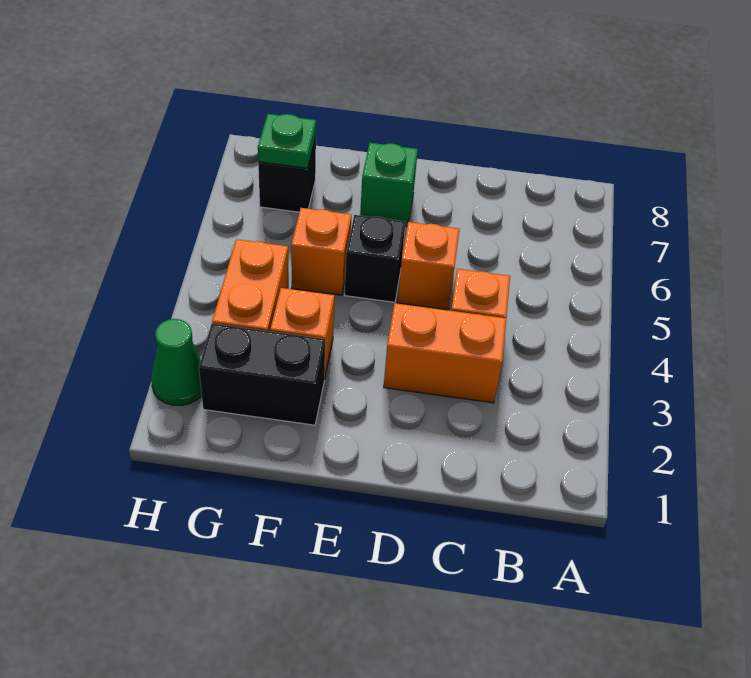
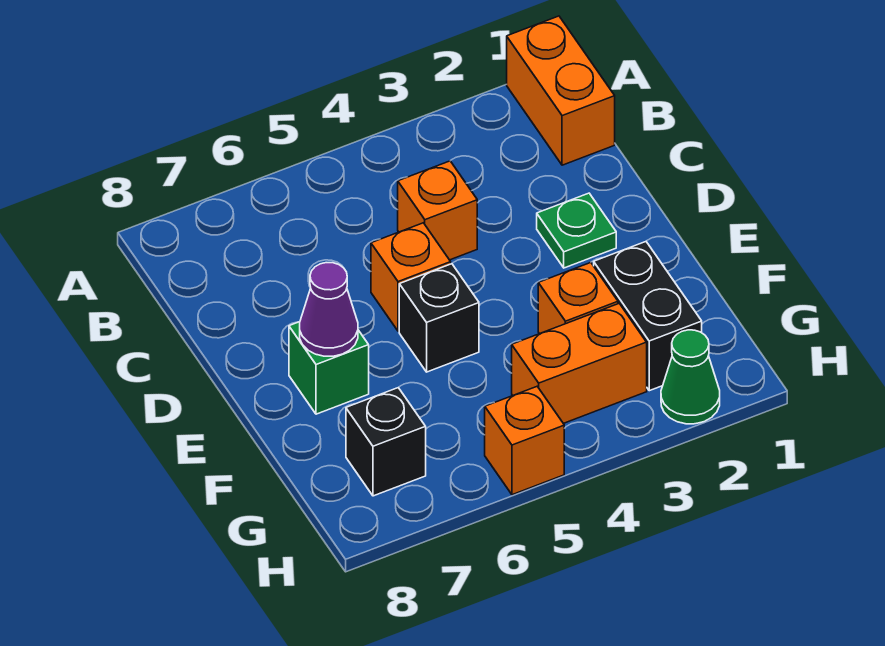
orange brick C3:D3 level 1 -> orange brick A1:B1 level 1
none -> purple cone E7 level 2
orange brick F5 level 1 -> orange brick H5 level 1
green plate G7 level 2 -> green plate D2 level 1

